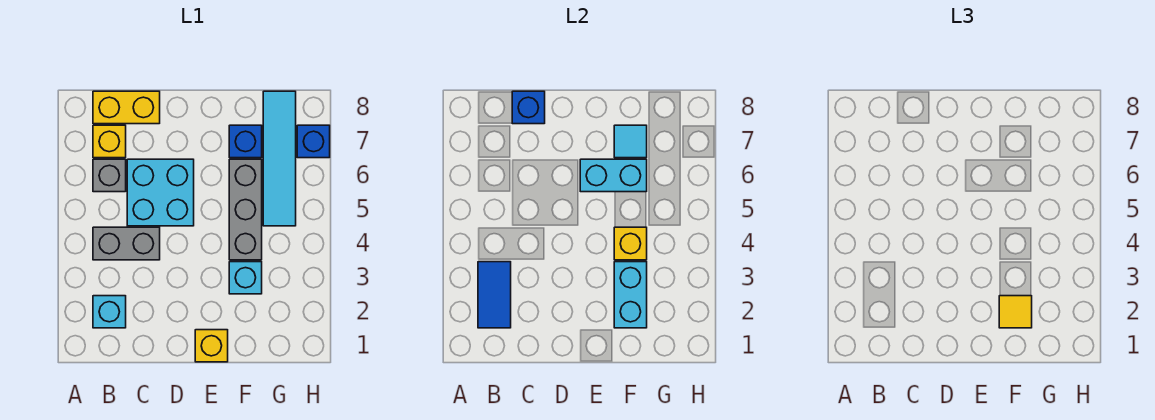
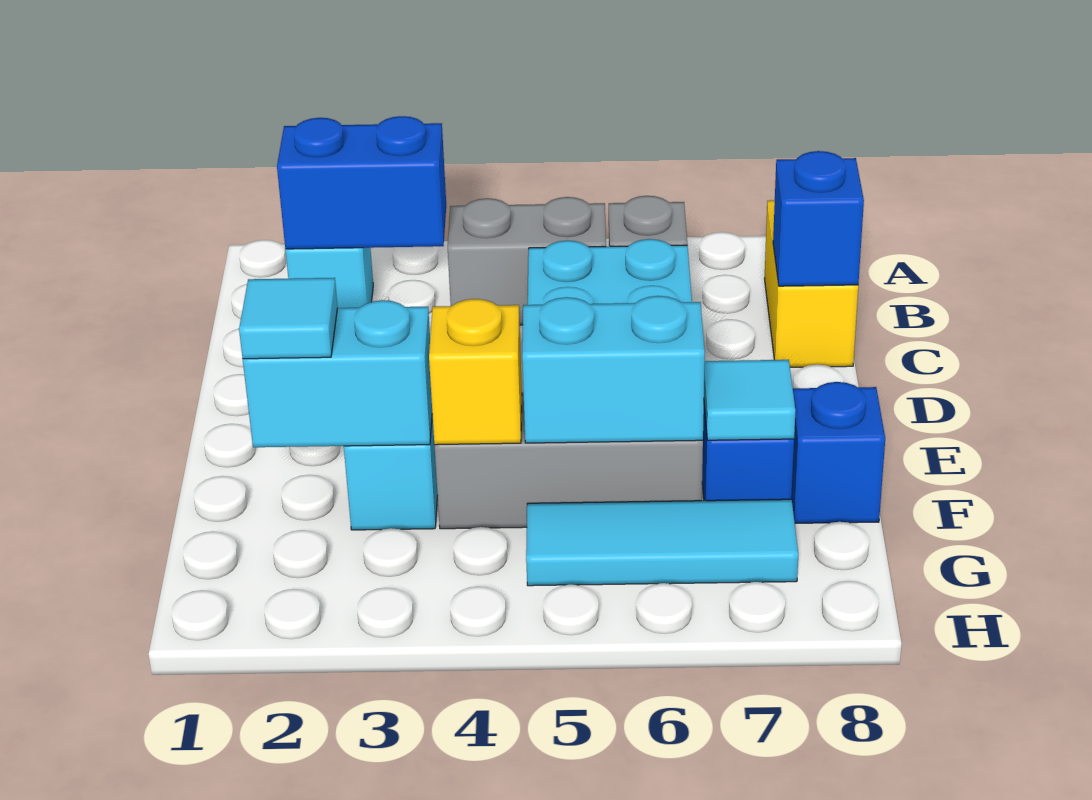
blue tile B2:B3 level 2 -> blue brick B2:B3 level 2
grey brick B4:C4 level 1 -> grey brick B4:B5 level 1
yellow brick B7 level 1 -> none
yellow brick E1 level 1 -> none
cyan brick E6:F6 level 2 -> cyan brick F5:F6 level 2
yellow tile F2 level 3 -> cyan tile F2 level 3
cyan tile G5:G8 level 1 -> cyan tile G5:G7 level 1
blue brick H7 level 1 -> blue brick F8 level 1

